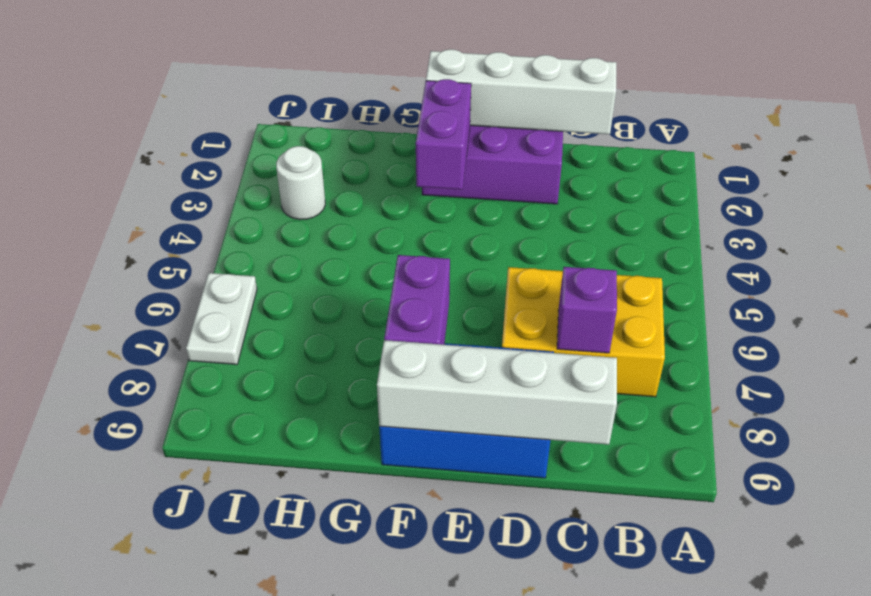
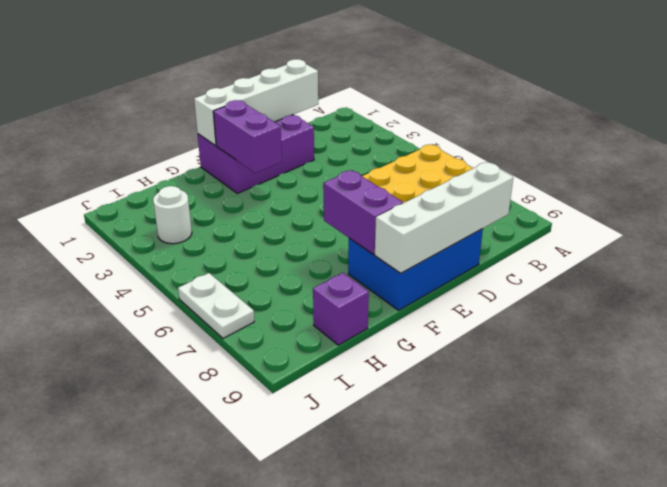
purple brick C7 level 2 -> purple brick H9 level 1

